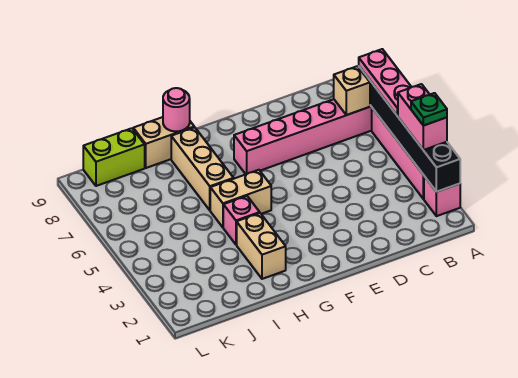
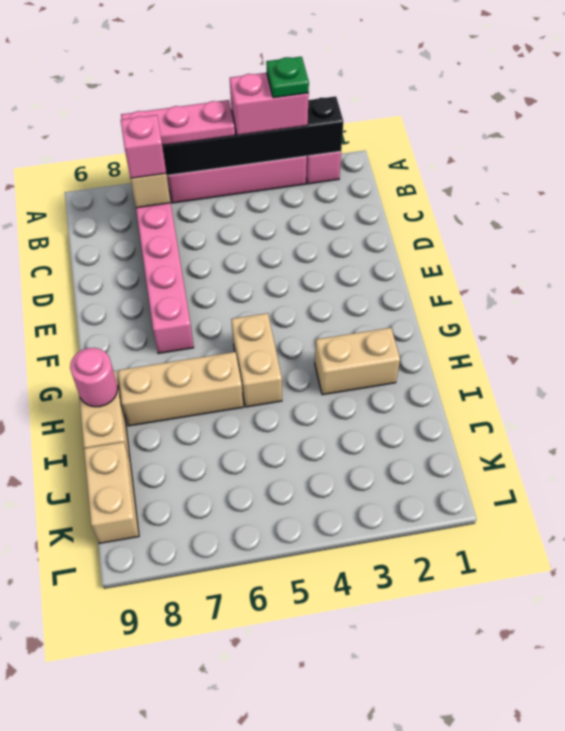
pink brick H4 level 1 -> pink brick B7 level 3
lime brick J9:K9 level 1 -> tan brick J9:K9 level 1

